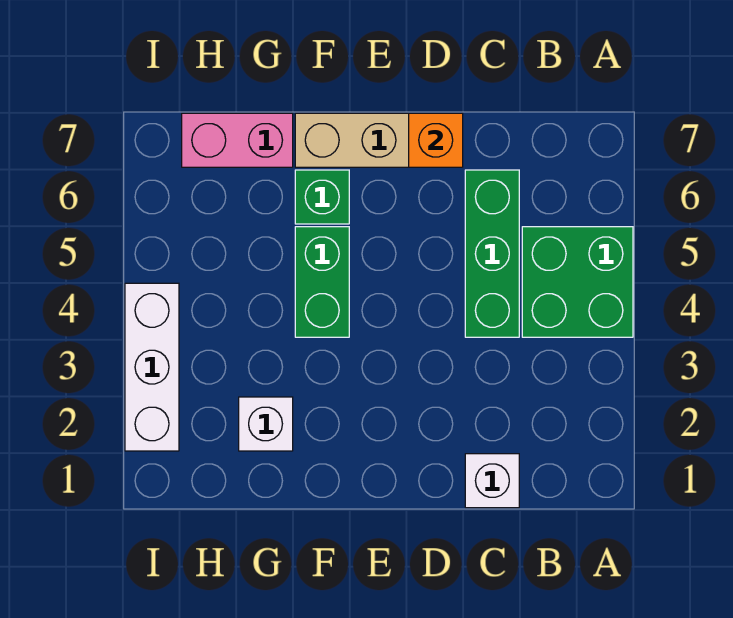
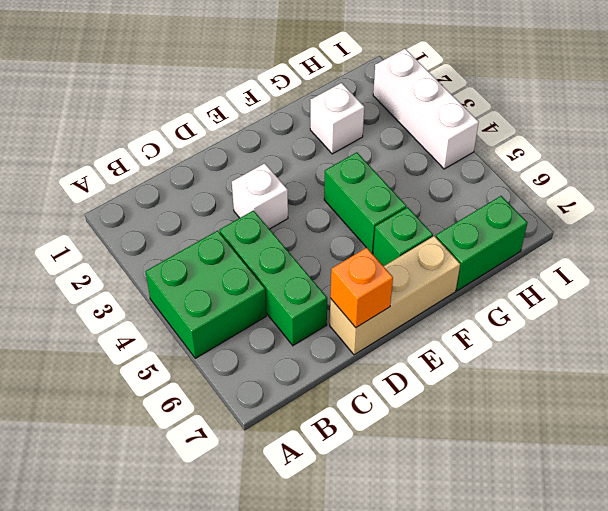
white brick C1 level 1 -> white brick D3 level 1
pink brick G7:H7 level 1 -> green brick G7:H7 level 1

